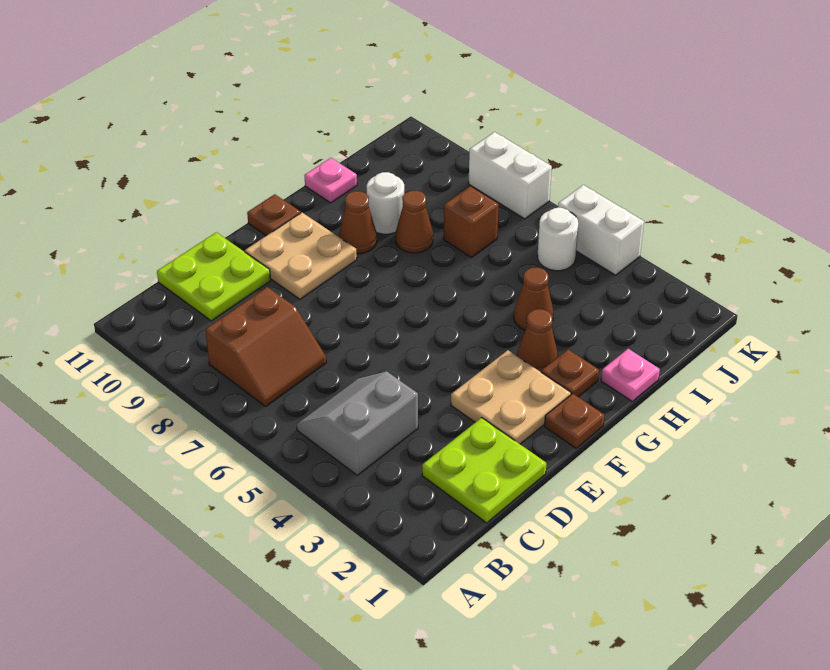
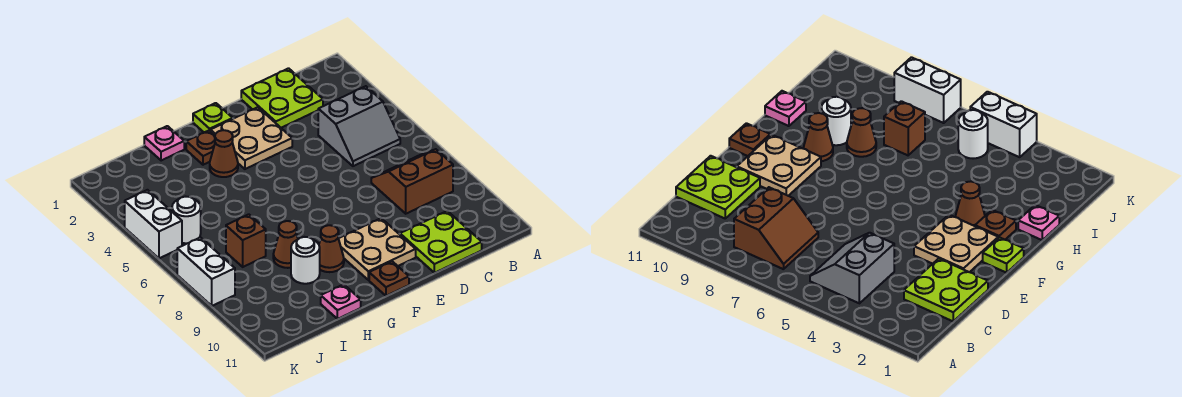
brown plate F1 level 1 -> lime plate F1 level 1
brown cone H4 level 1 -> none

